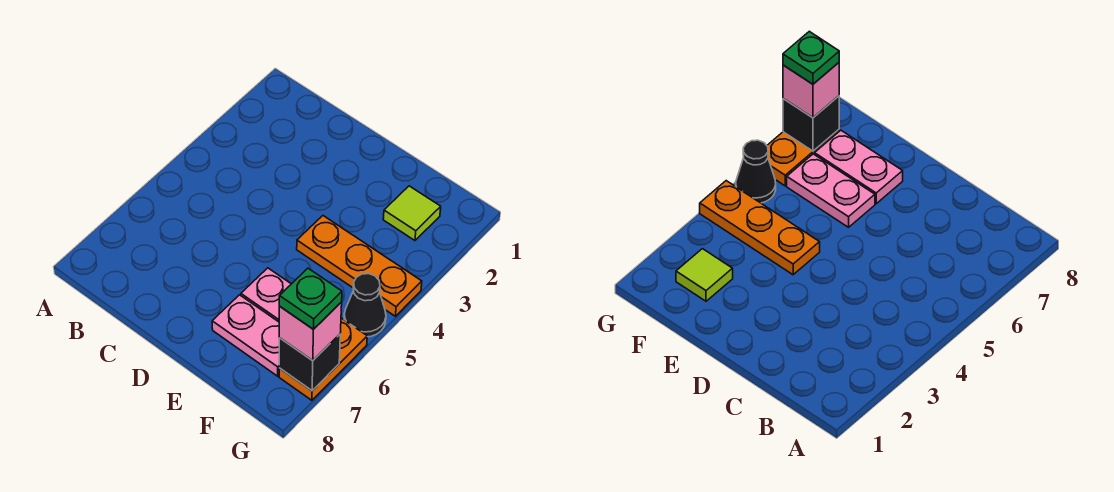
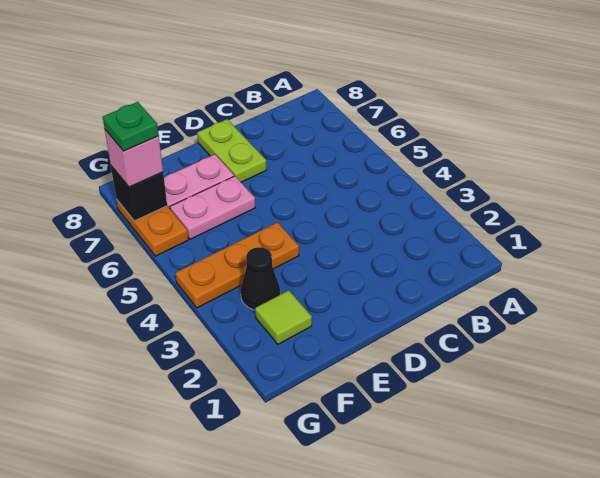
none -> lime plate D7:D8 level 1
black cone G5 level 1 -> black cone F3 level 1

